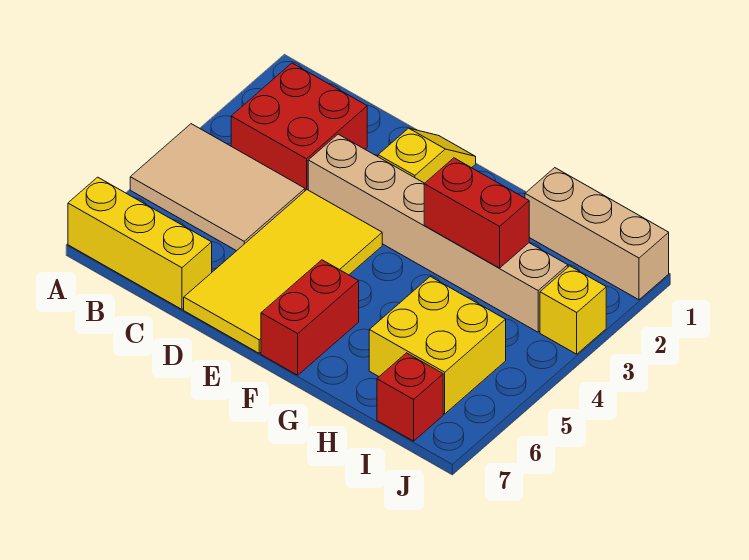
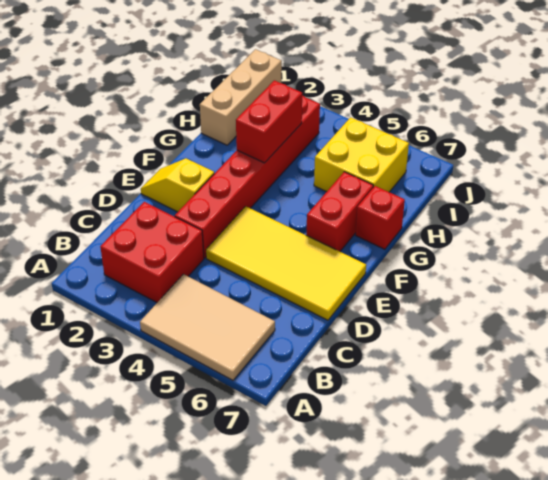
tan tile A4:C5 level 1 -> tan tile A4:B6 level 1
yellow brick A7:C7 level 1 -> none
tan brick D3:I3 level 1 -> red brick D3:I3 level 1
red brick F6:F7 level 1 -> red brick F6:G6 level 1
red brick I7 level 1 -> red brick G7 level 1
yellow brick J3 level 1 -> none

